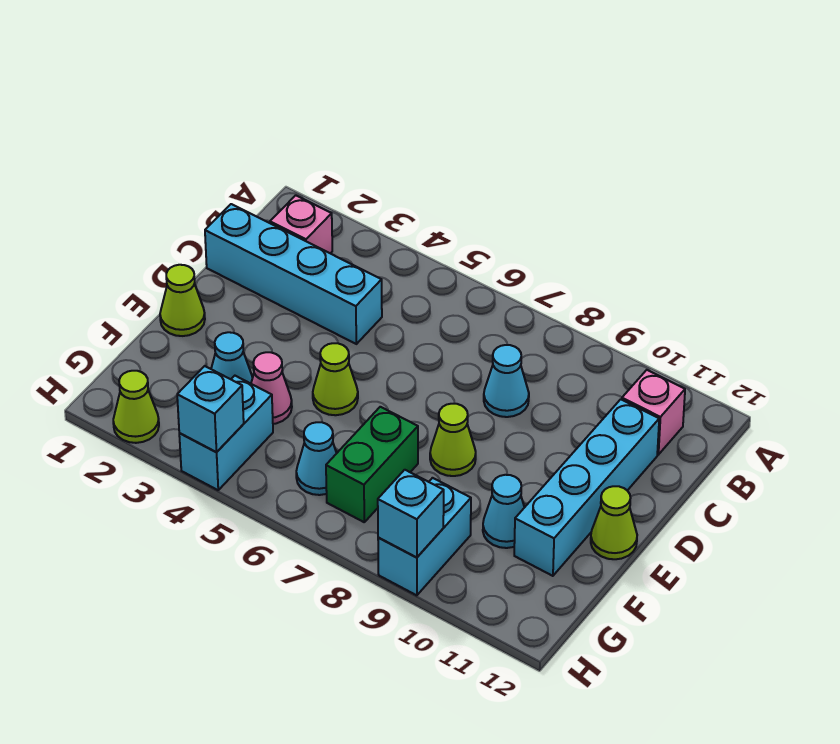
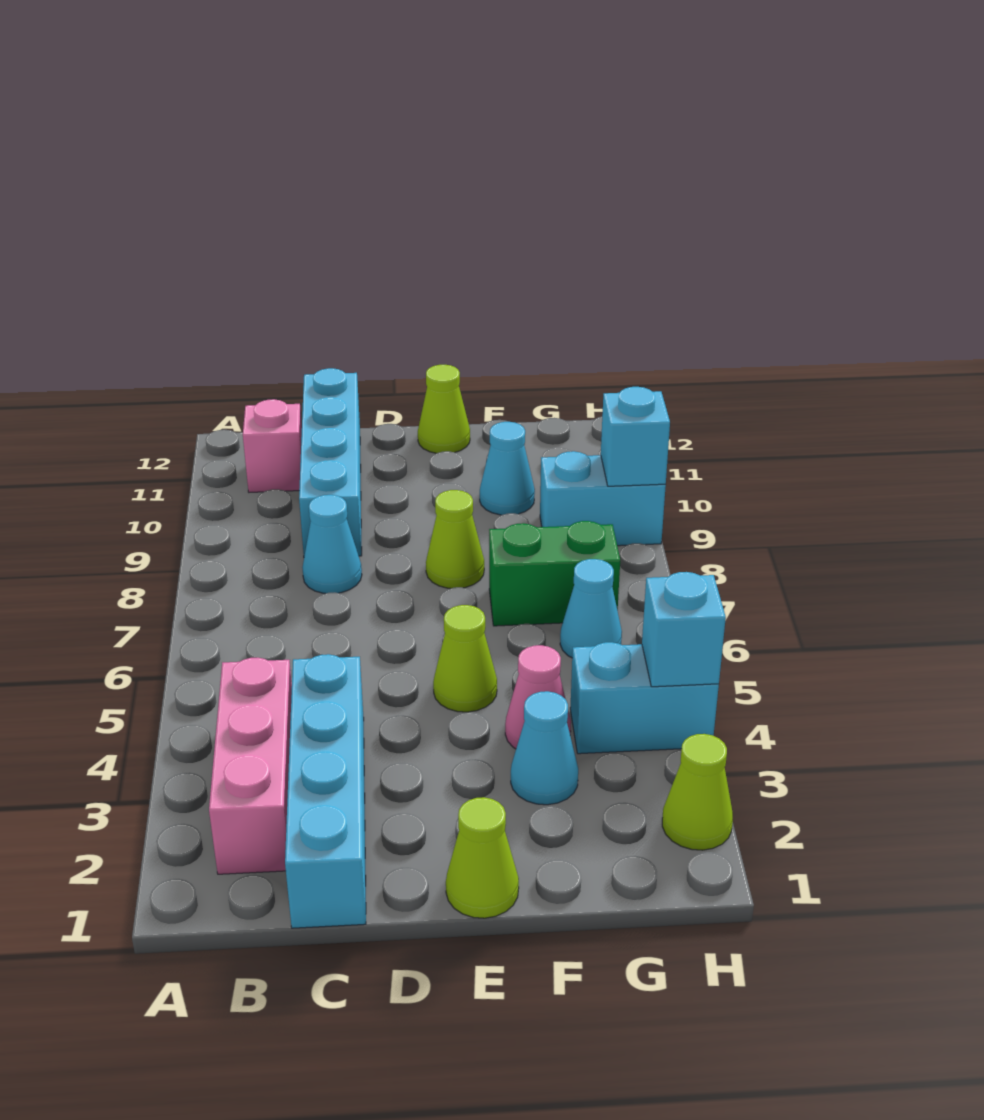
pink brick B2 level 1 -> pink brick B2:B4 level 1
cyan brick C11:F11 level 1 -> cyan brick C9:C12 level 1

